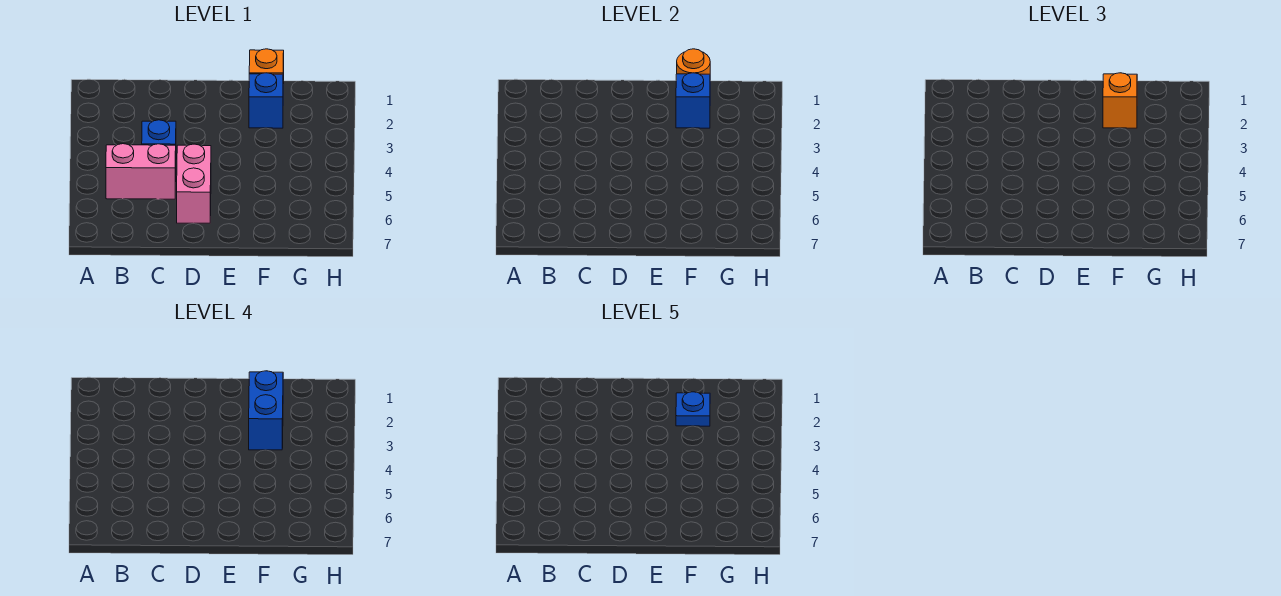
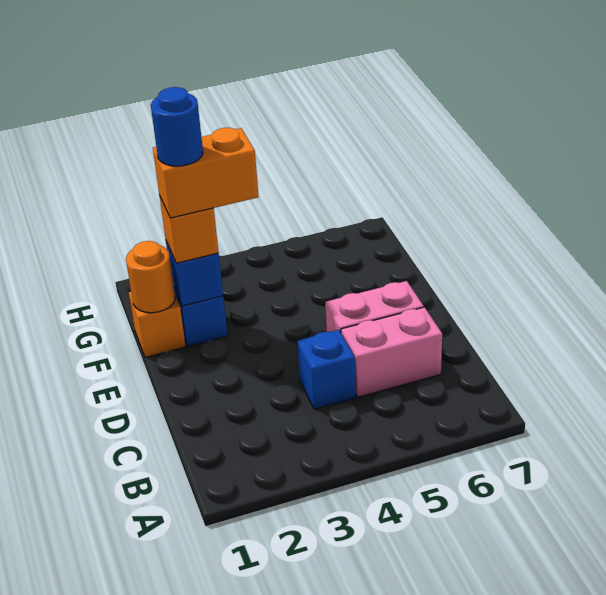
pink brick B5:C5 level 1 -> pink brick C5:C6 level 1
blue brick F2:F3 level 4 -> orange brick F2:F3 level 4
blue plate F2 level 5 -> blue round brick F2 level 5

